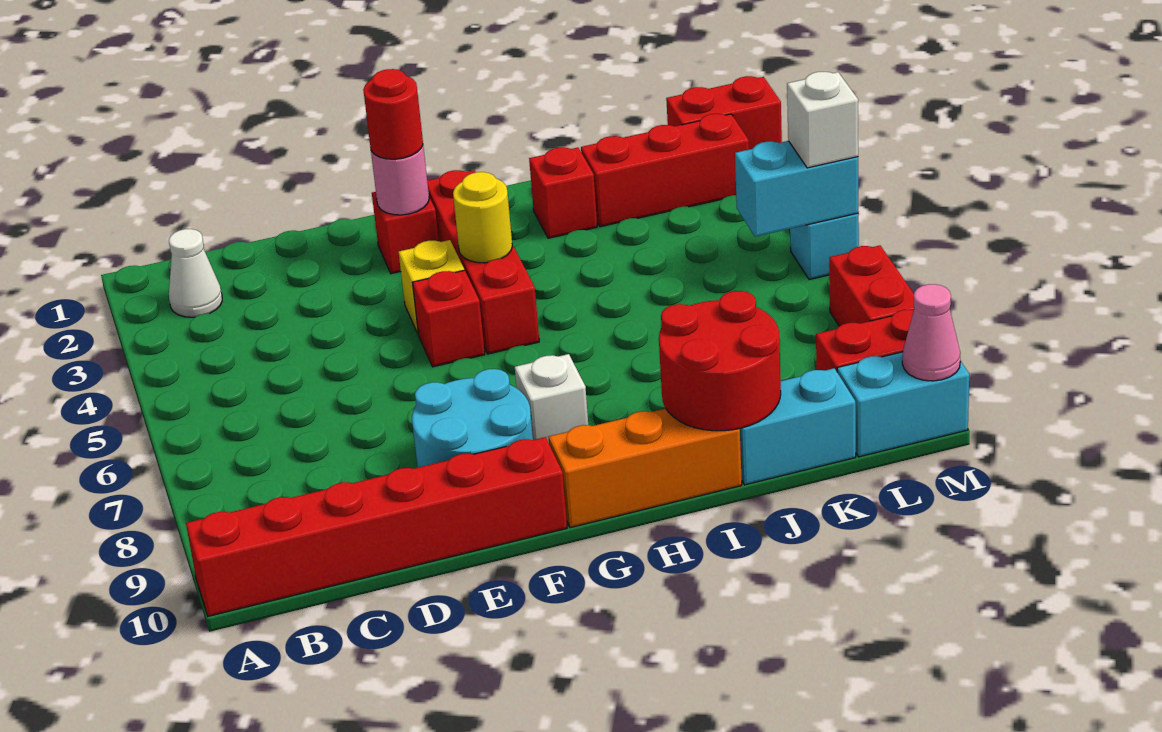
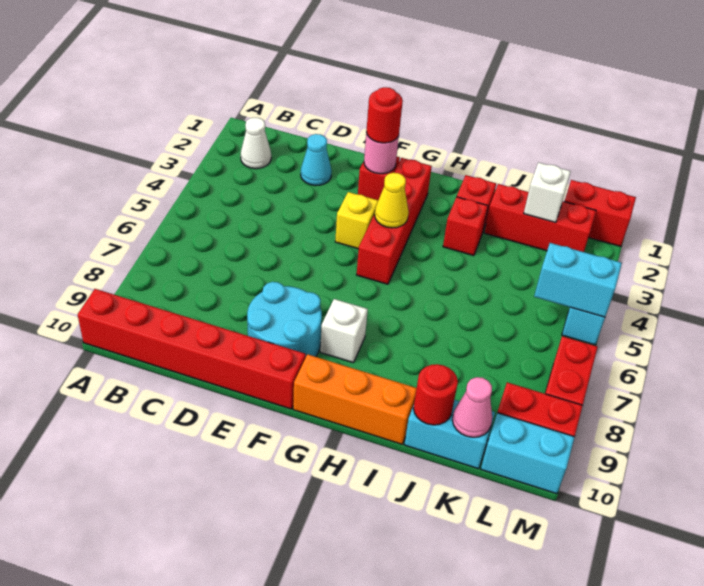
none -> cyan cone D2 level 1
red brick F5 level 1 -> red brick I3 level 1
yellow round brick G4 level 2 -> yellow cone G4 level 2
red round brick I9:J10 level 2 -> red round brick J10 level 2
white brick M5 level 3 -> white brick K2 level 2
pink cone M10 level 2 -> pink cone K10 level 2

